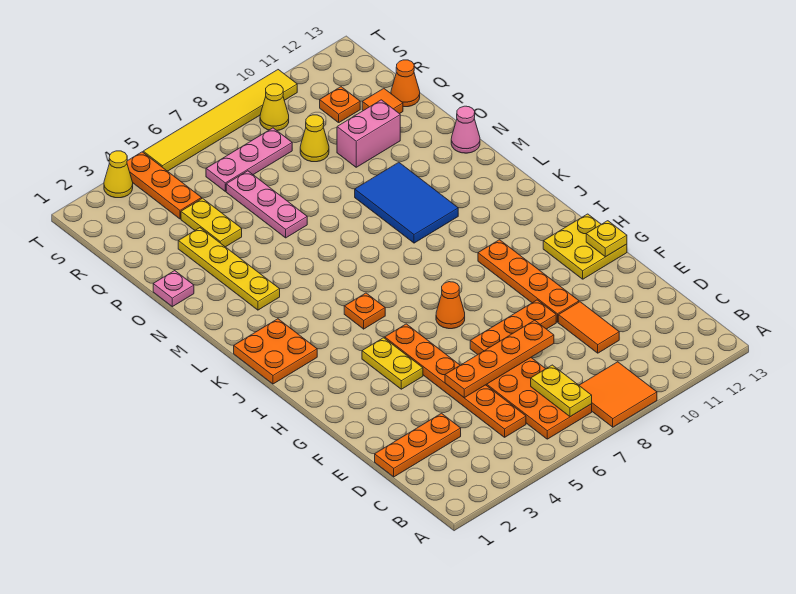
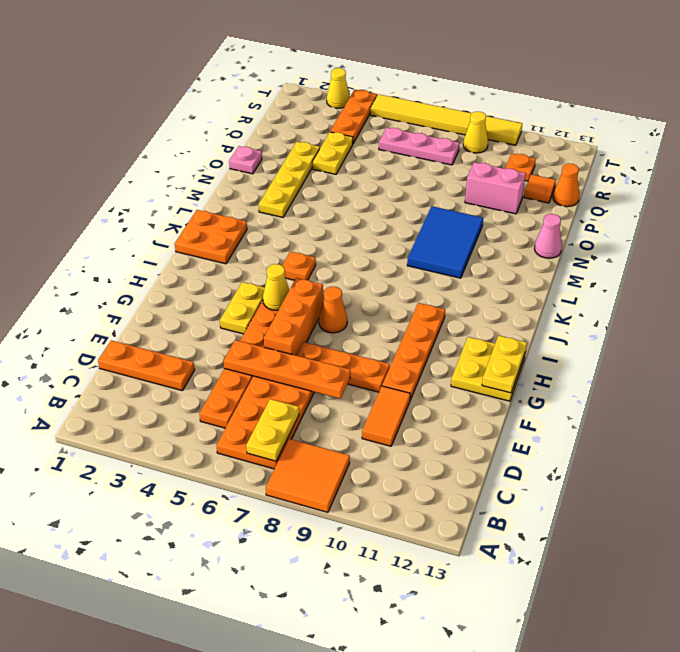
none -> orange brick F6:H6 level 1
yellow plate G13 level 2 -> yellow plate G13:H13 level 2
pink plate O6:Q6 level 1 -> none
yellow cone Q9 level 1 -> yellow cone H5 level 2

